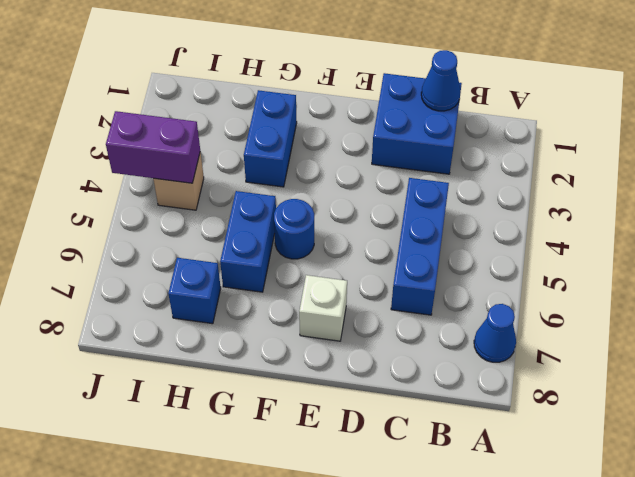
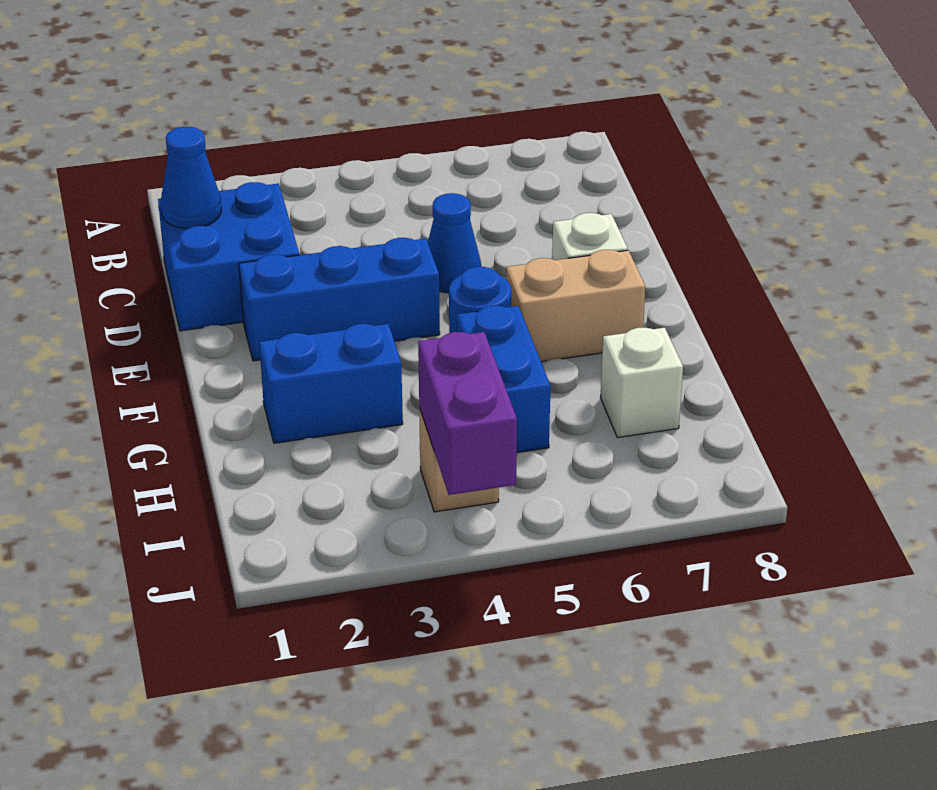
blue cone A7 level 1 -> blue cone D5 level 1
blue brick C4:C6 level 1 -> blue brick E2:E4 level 1
none -> tan brick F6:F7 level 1
blue brick G5:G6 level 1 -> blue brick G5:H5 level 1
blue brick H7 level 1 -> white brick H7 level 1

